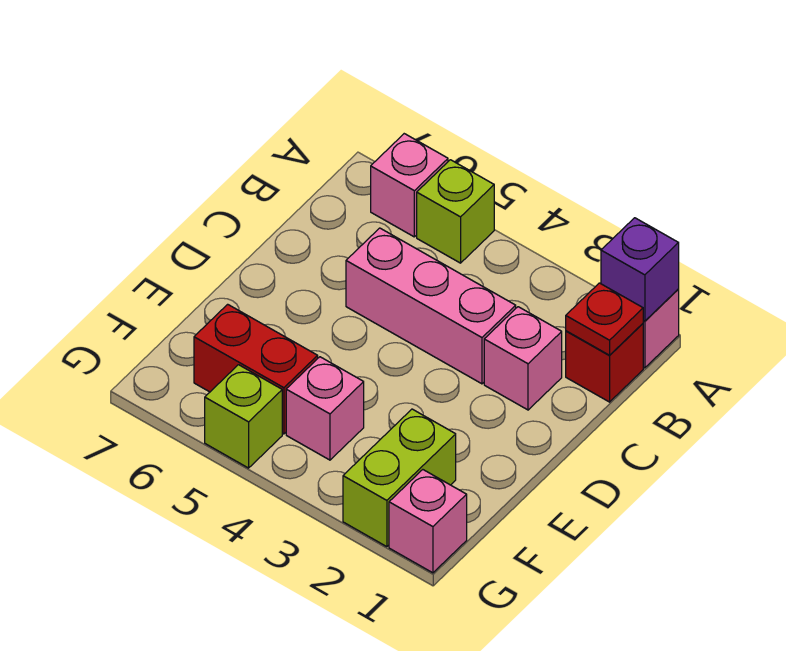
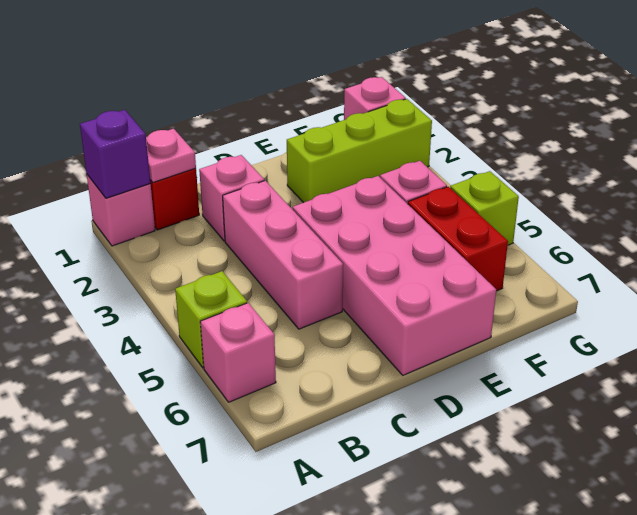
red plate B1 level 2 -> pink plate B1 level 2
none -> pink brick D4:E7 level 1
lime brick F2:G2 level 1 -> lime brick E2:G2 level 1

